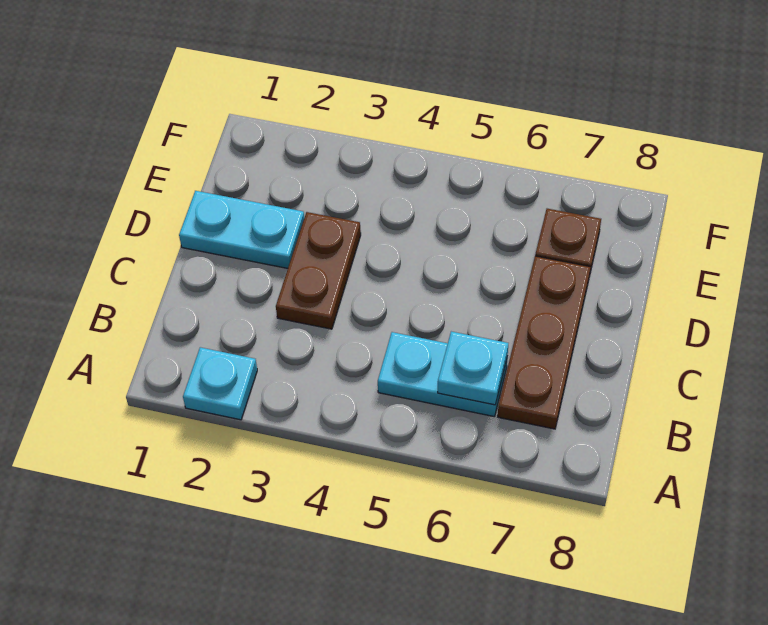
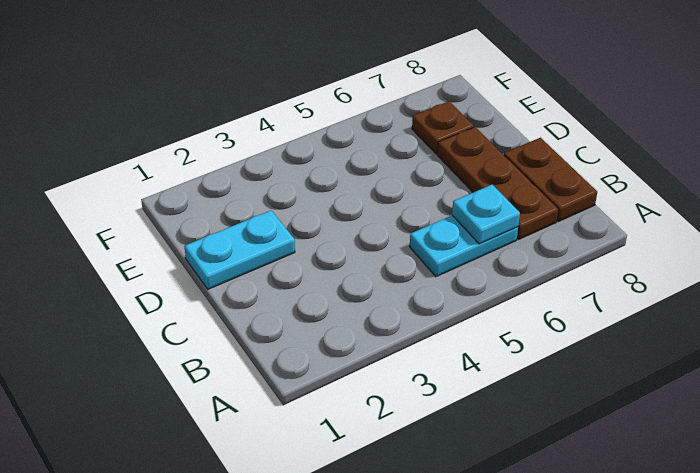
cyan plate A2 level 1 -> none
brown plate C3:D3 level 1 -> brown plate B8:C8 level 1

